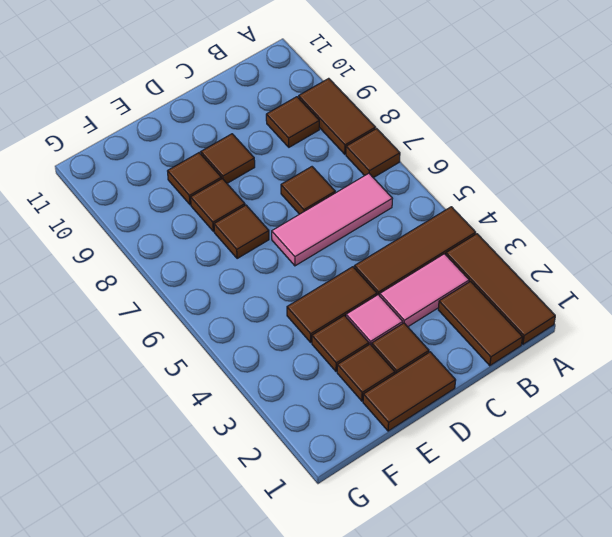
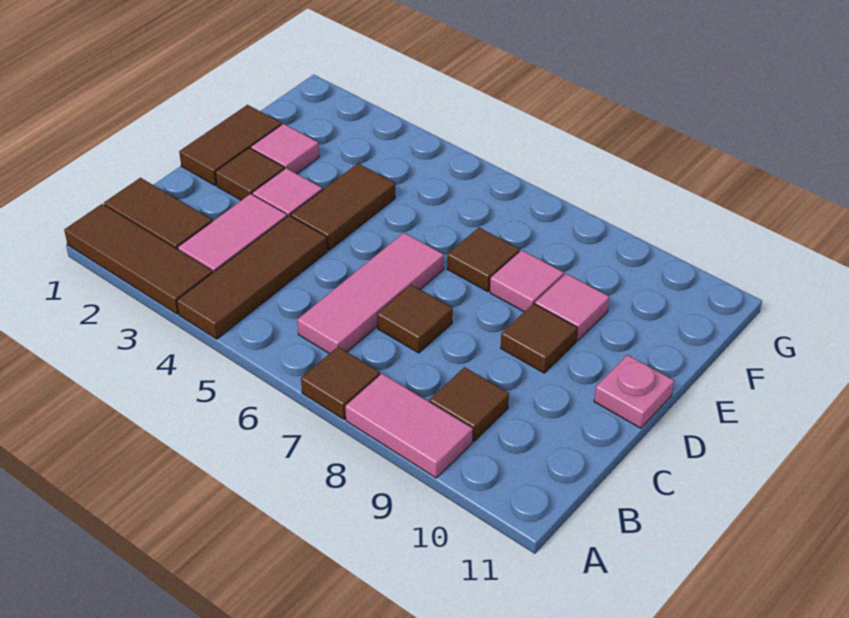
brown tile A8:A9 level 1 -> pink tile A8:A9 level 1
none -> pink plate D11 level 1
brown tile E2 level 1 -> pink tile E2 level 1
brown tile E3 level 1 -> none
brown tile E8 level 1 -> pink tile E8 level 1
brown tile E9 level 1 -> pink tile E9 level 1

